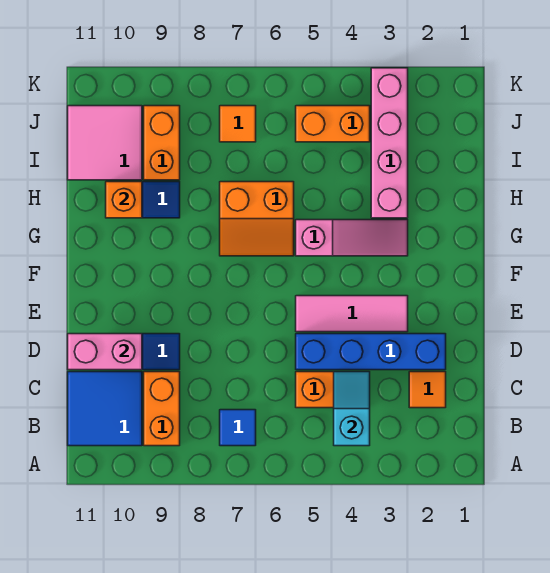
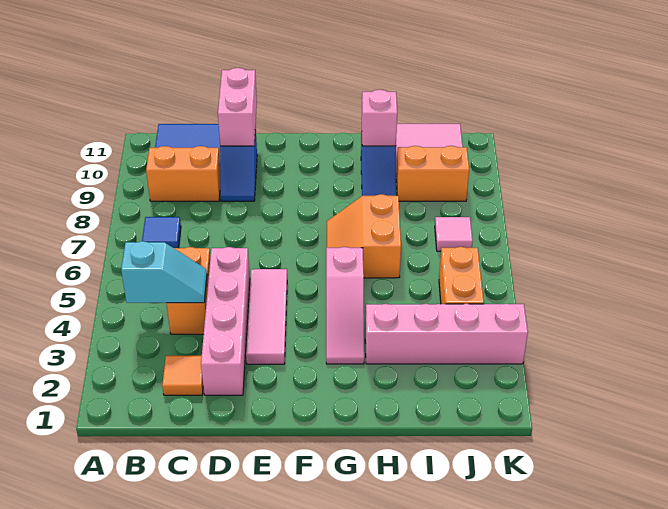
blue brick D2:D5 level 1 -> pink brick D2:D5 level 1
orange brick H10 level 2 -> pink brick H10 level 2
orange tile J7 level 1 -> pink tile J7 level 1

